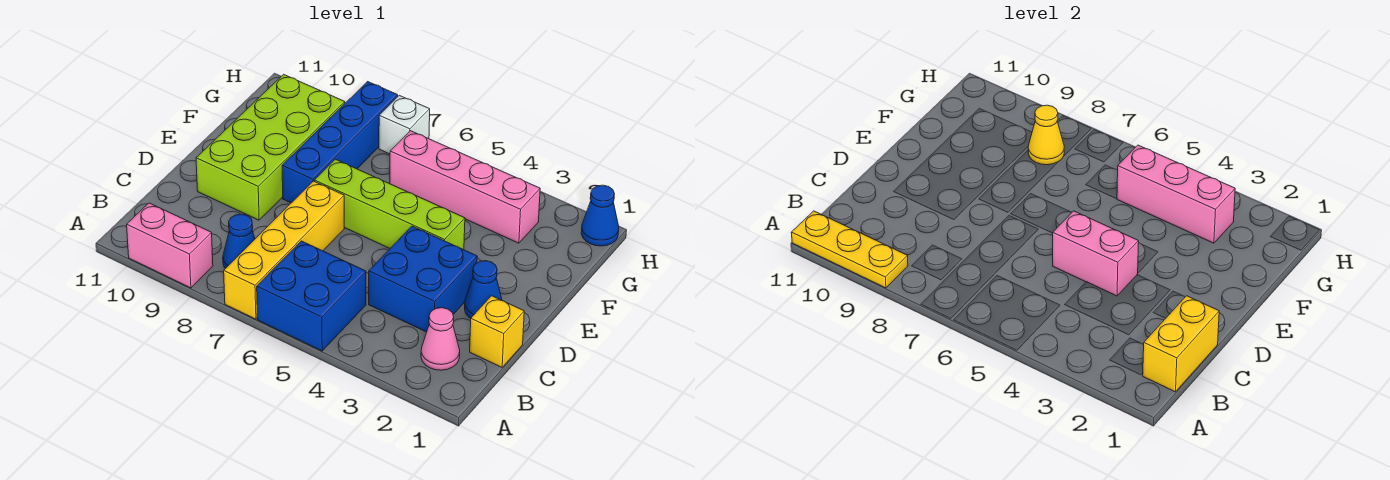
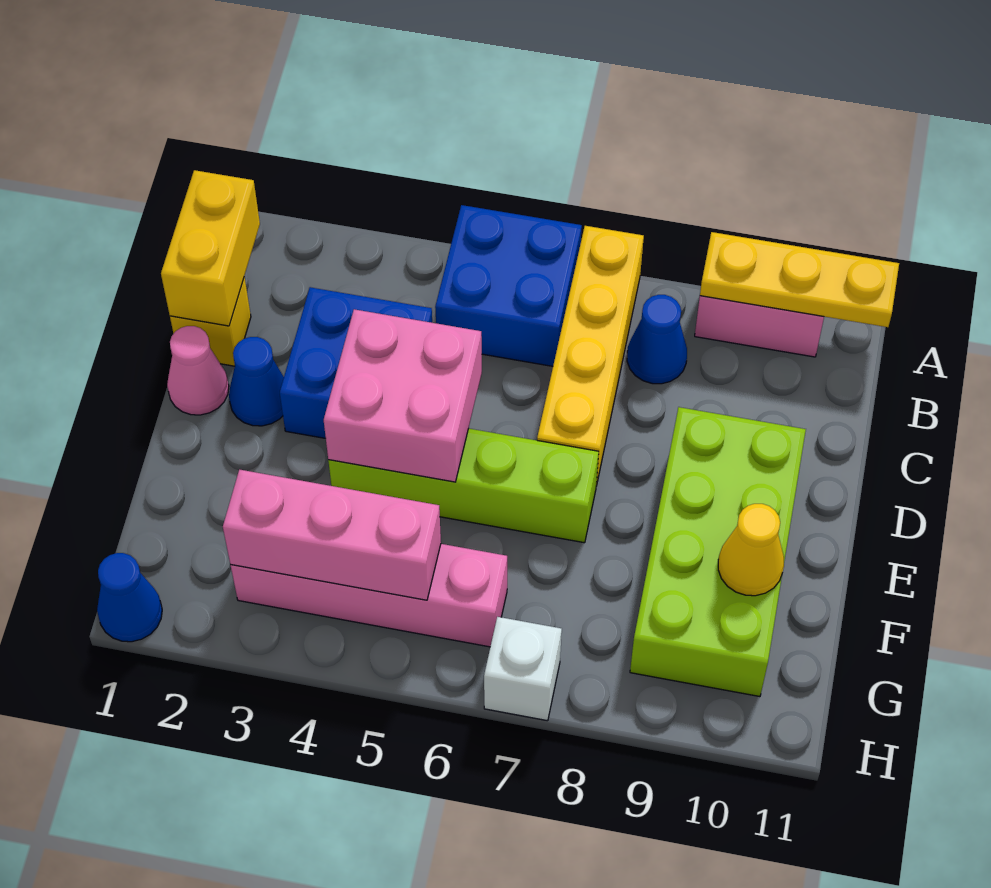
pink cone B2 level 1 -> pink cone D1 level 1
pink brick D4:D5 level 2 -> pink brick D4:E5 level 2
blue brick E8:H8 level 1 -> none
yellow cone G8 level 2 -> yellow cone F10 level 2

